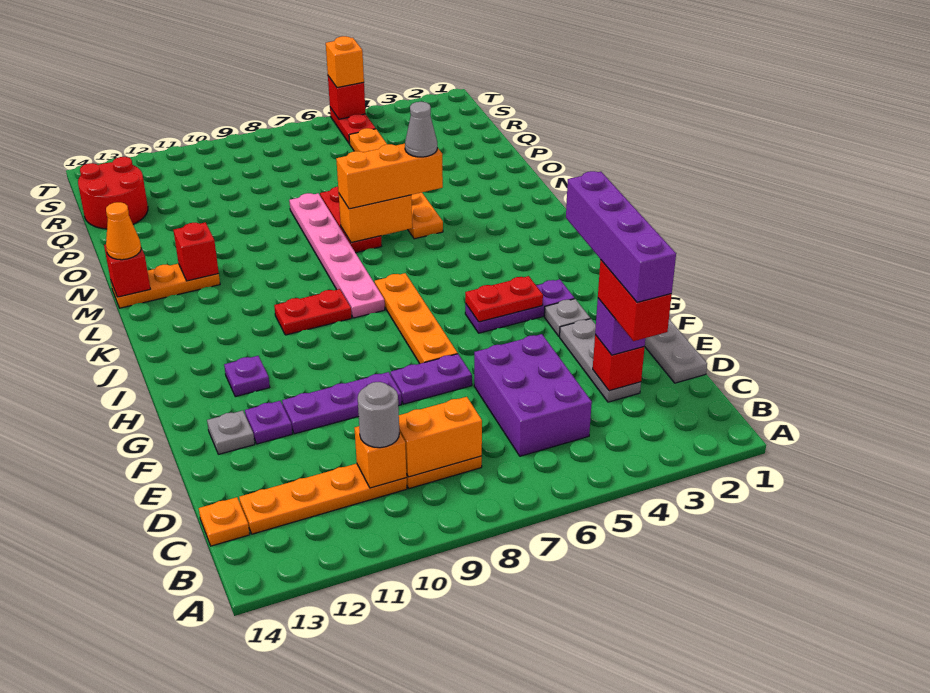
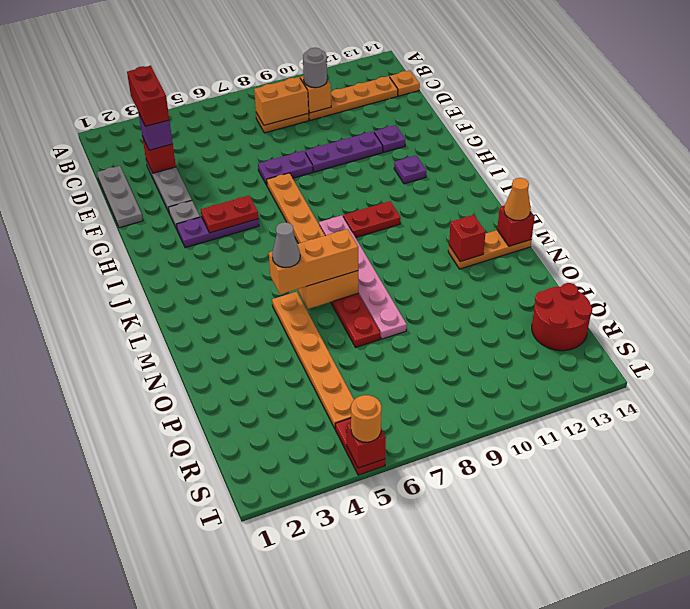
purple brick C3:F3 level 5 -> none
purple brick C5:E6 level 1 -> none
grey plate F13 level 1 -> none
orange brick T5 level 3 -> orange round brick T5 level 3

